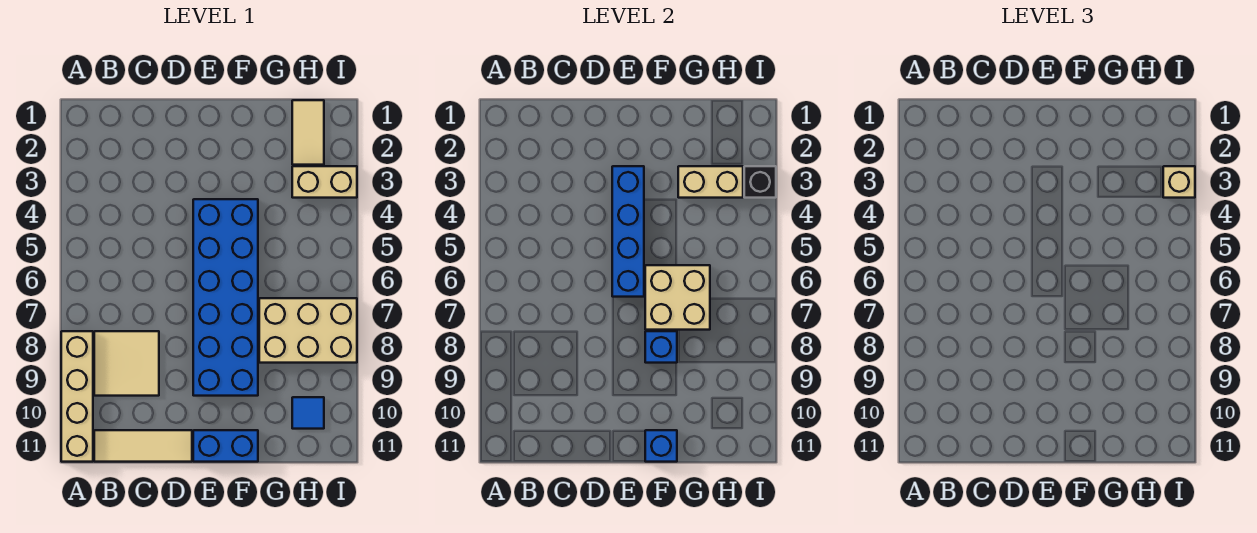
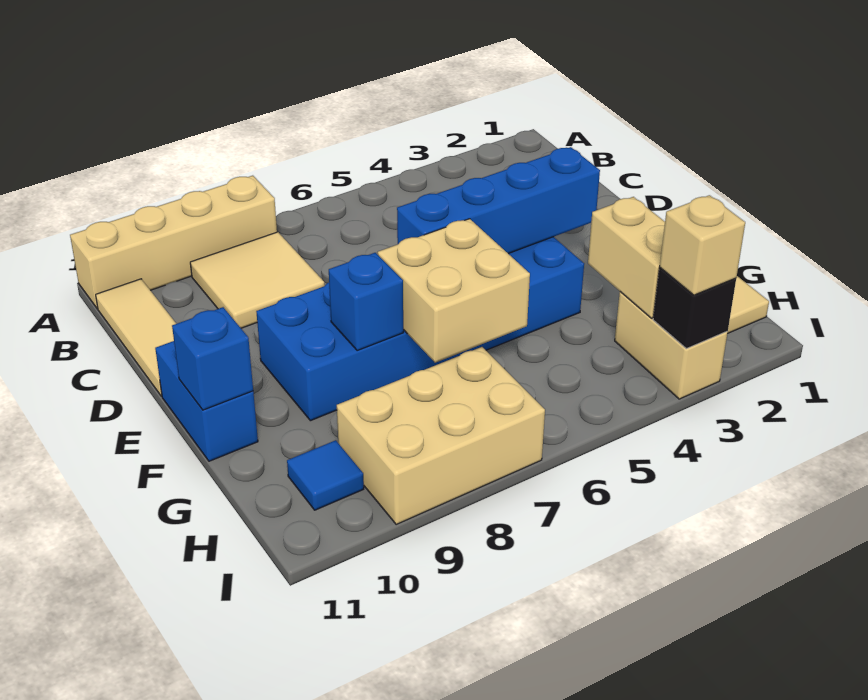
tan brick G7:I8 level 1 -> tan brick H7:I9 level 1

